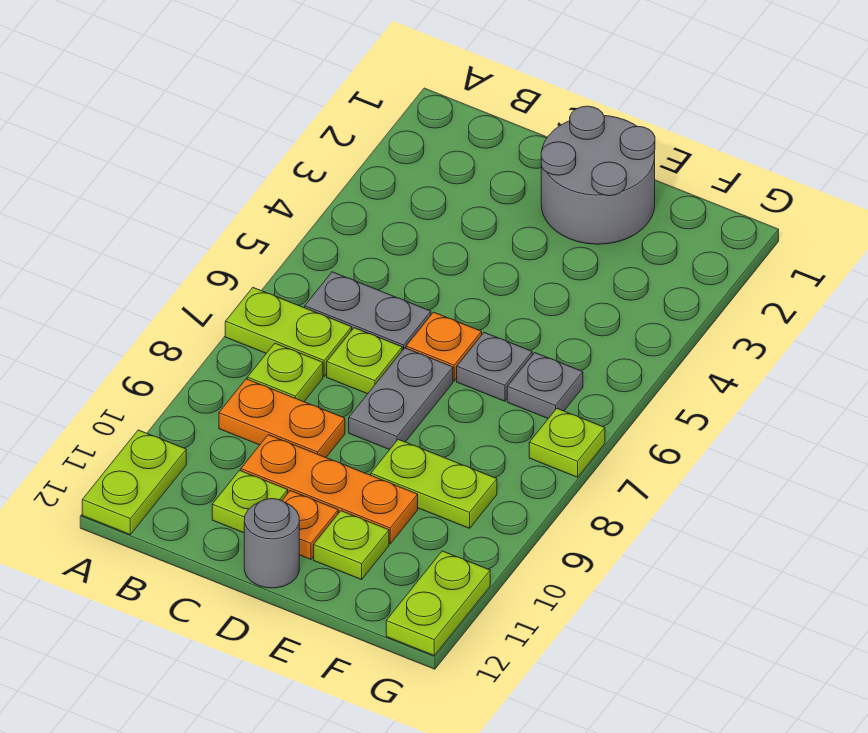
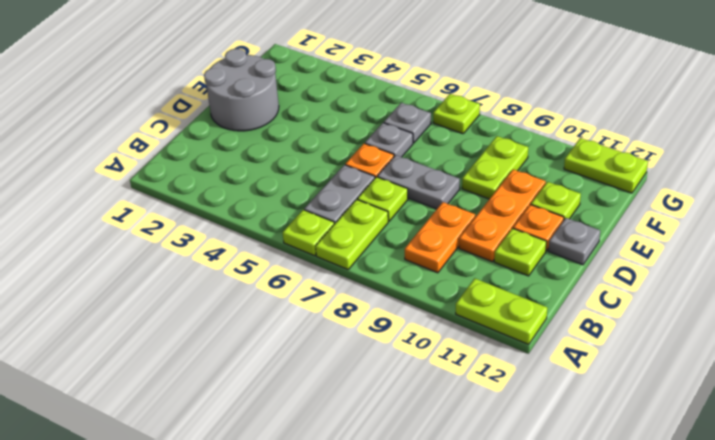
lime plate B8 level 1 -> lime plate A6 level 1
grey round brick D12 level 1 -> grey plate D12 level 1

